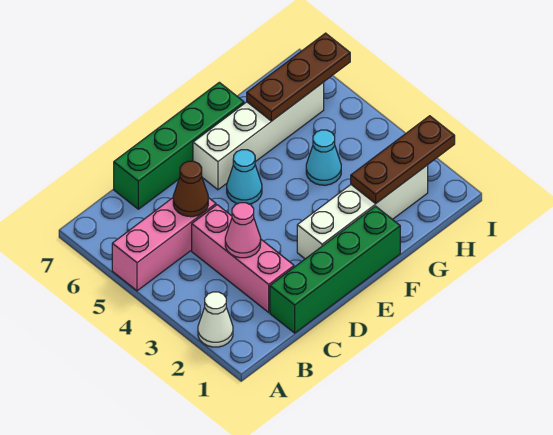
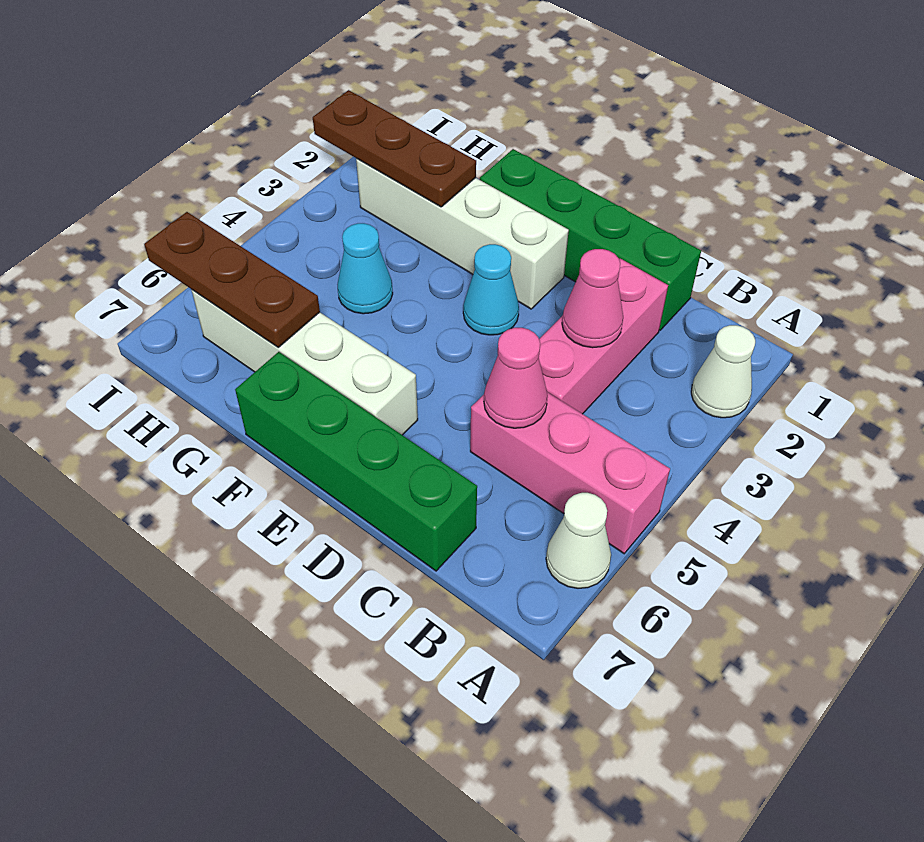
none -> white cone A6 level 1
brown cone C5 level 2 -> pink cone C5 level 2
cyan cone E5 level 1 -> cyan cone E3 level 1

